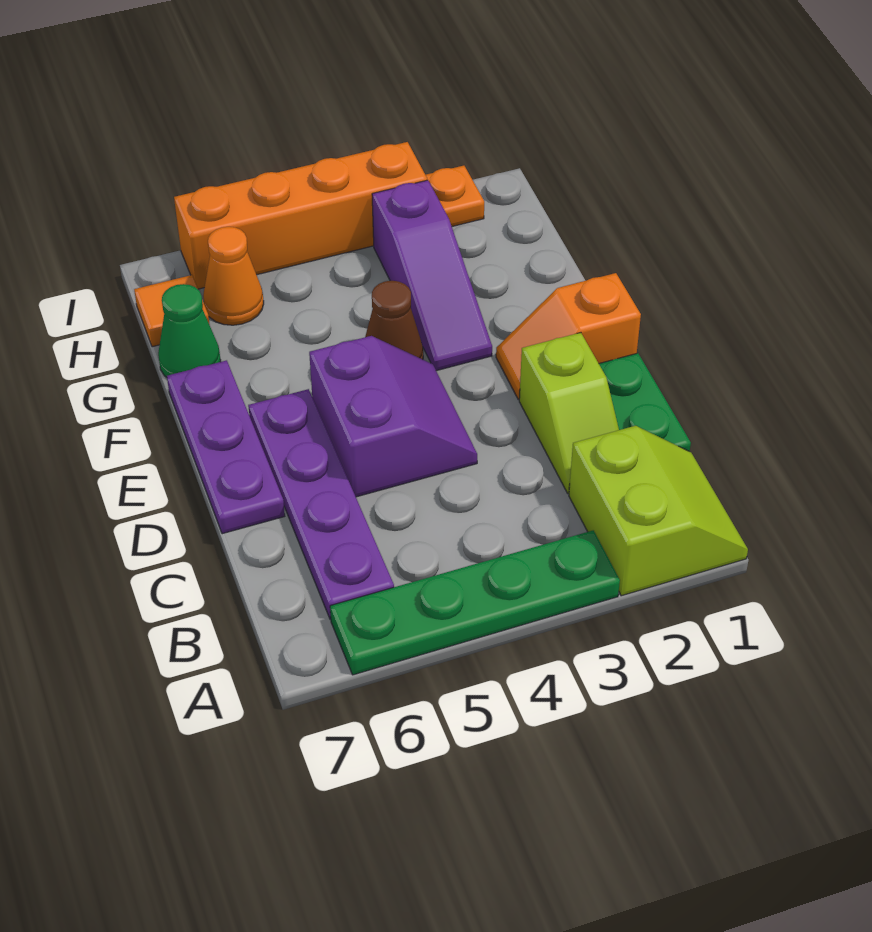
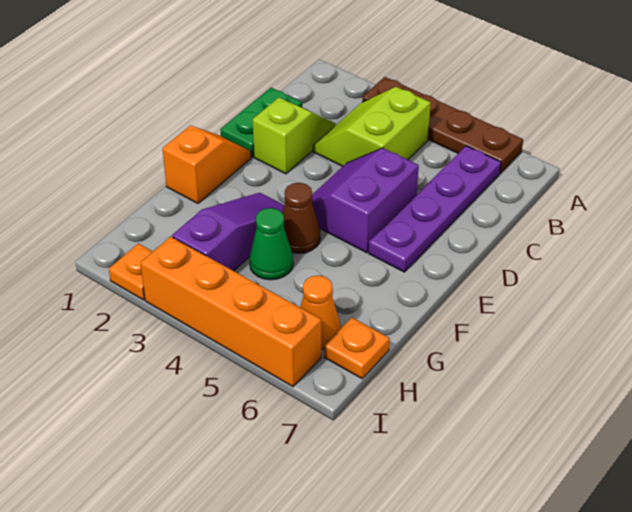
lime slope A1:B2 level 1 top 2 -> lime slope B3:C4 level 1 top 4
green plate A3:A6 level 1 -> brown plate A3:A6 level 1
purple plate D7:F7 level 1 -> none
orange slope E1:E2 level 1 top 1 -> orange slope E1:F1 level 1 top F
green cone G7 level 1 -> green cone G4 level 1
orange tile H7 level 1 -> orange plate H7 level 1

